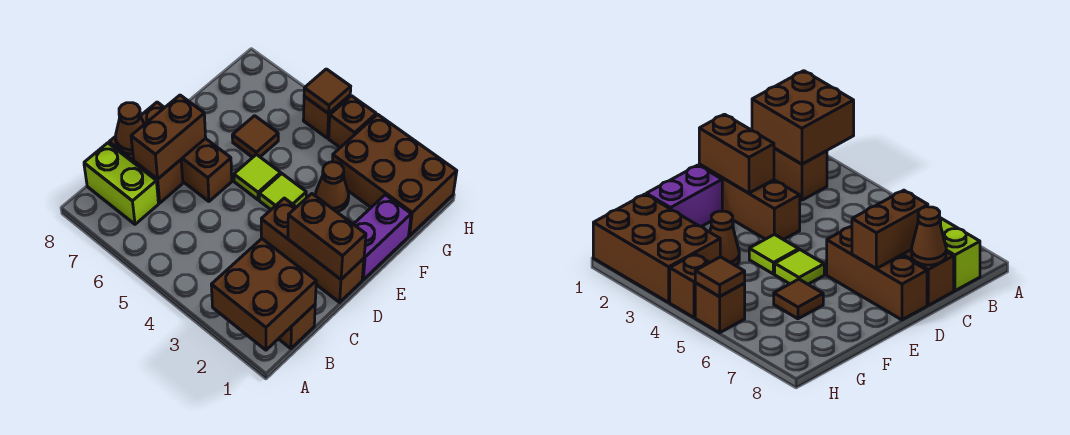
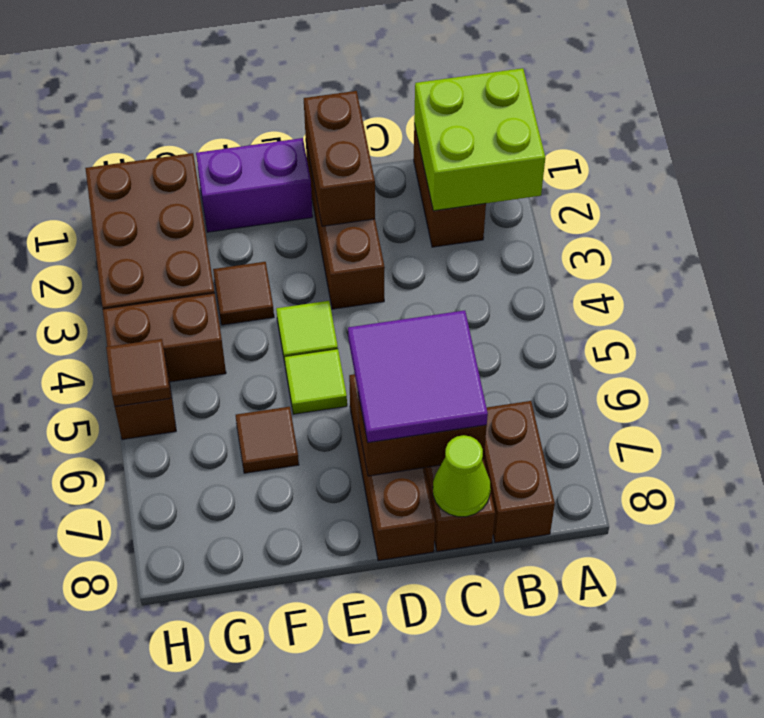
brown brick A1:B2 level 2 -> lime brick A1:B2 level 2
lime brick B7:B8 level 1 -> brown brick B7:B8 level 1
none -> purple tile C6:D7 level 3
brown cone C8 level 2 -> lime cone C8 level 2
brown cone F3 level 1 -> brown tile F3 level 1
brown brick H4 level 1 -> brown brick G4:H4 level 1

